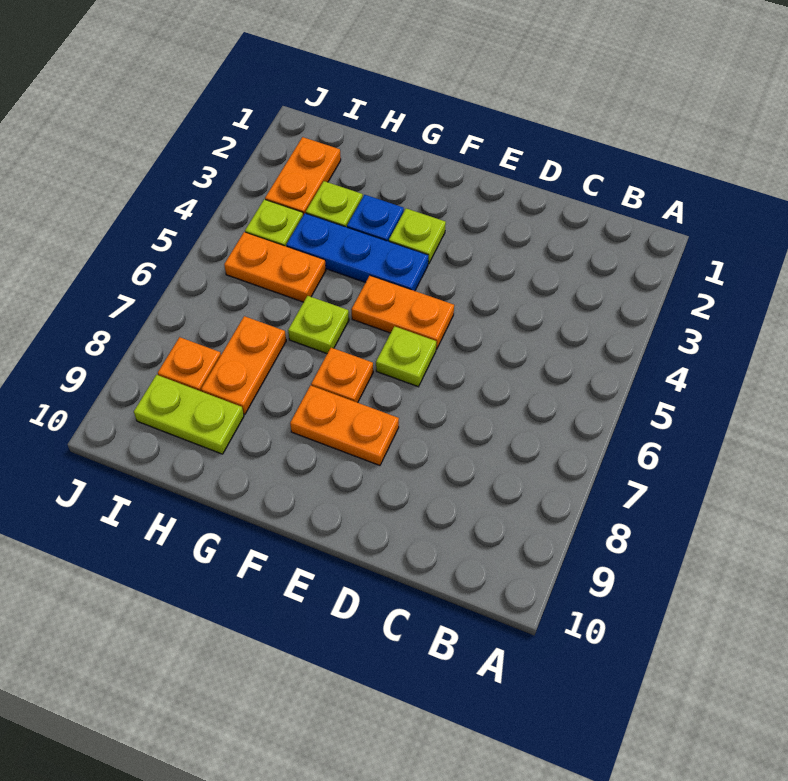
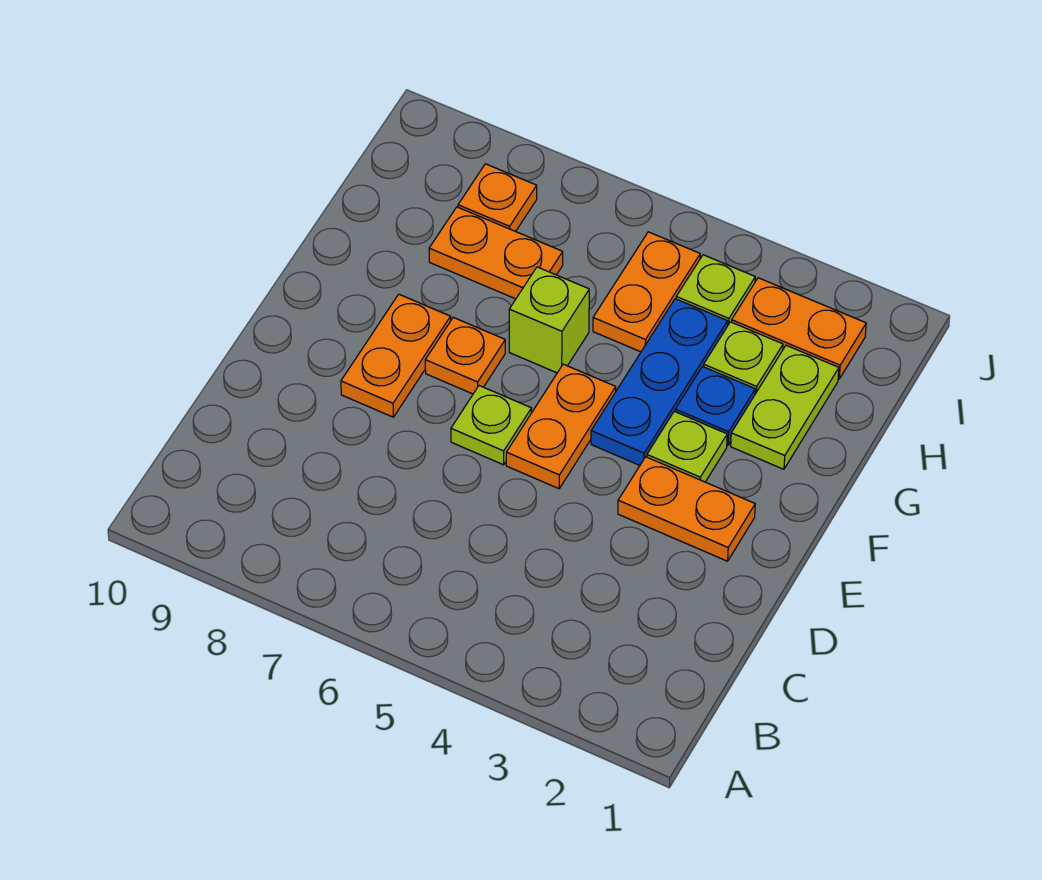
none -> orange plate E2:E3 level 1
lime plate G6 level 1 -> lime brick G6 level 1
lime plate H9:I9 level 1 -> lime plate G2:H2 level 1

